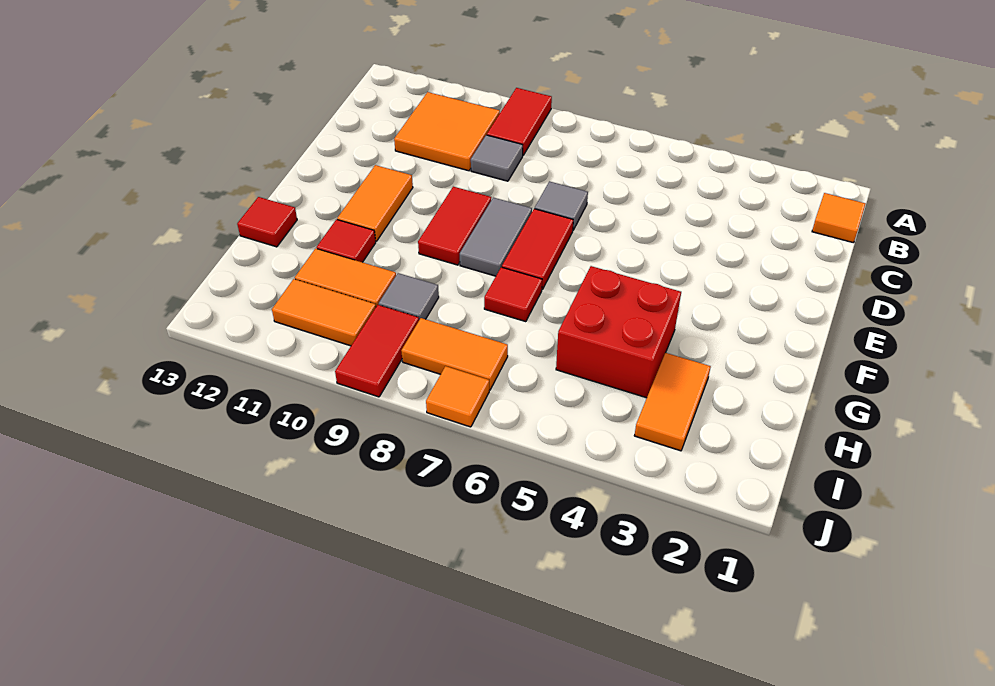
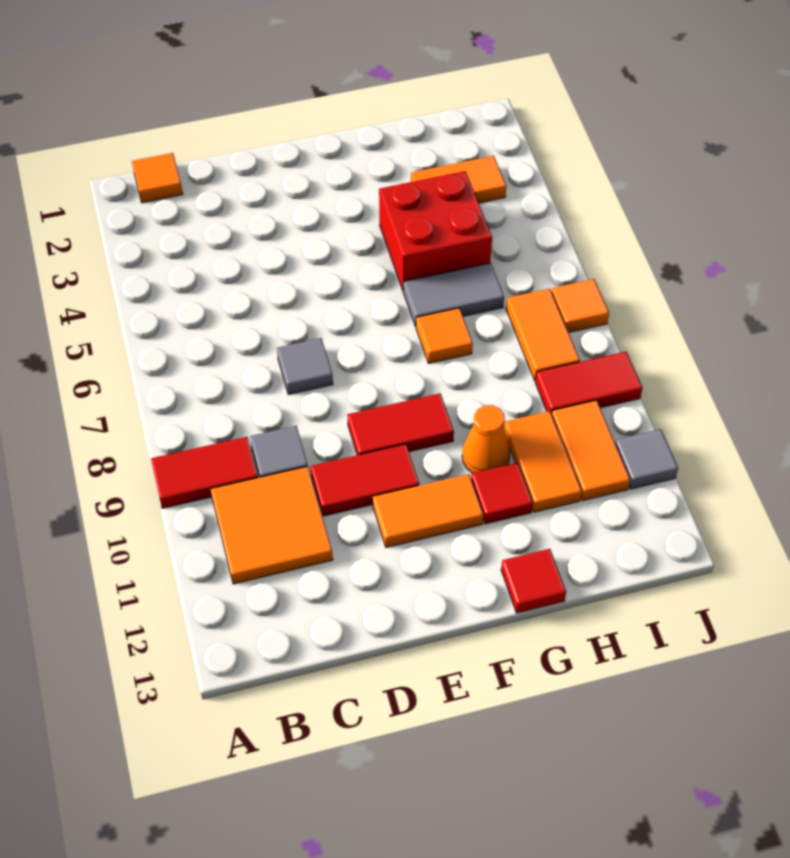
red tile E7:F7 level 1 -> red tile D10:E10 level 1
grey tile E8:F8 level 1 -> grey tile G6:H6 level 1
red tile G7 level 1 -> orange tile G7 level 1
none -> orange cone G10 level 1
grey tile H9 level 1 -> grey tile J11 level 1

